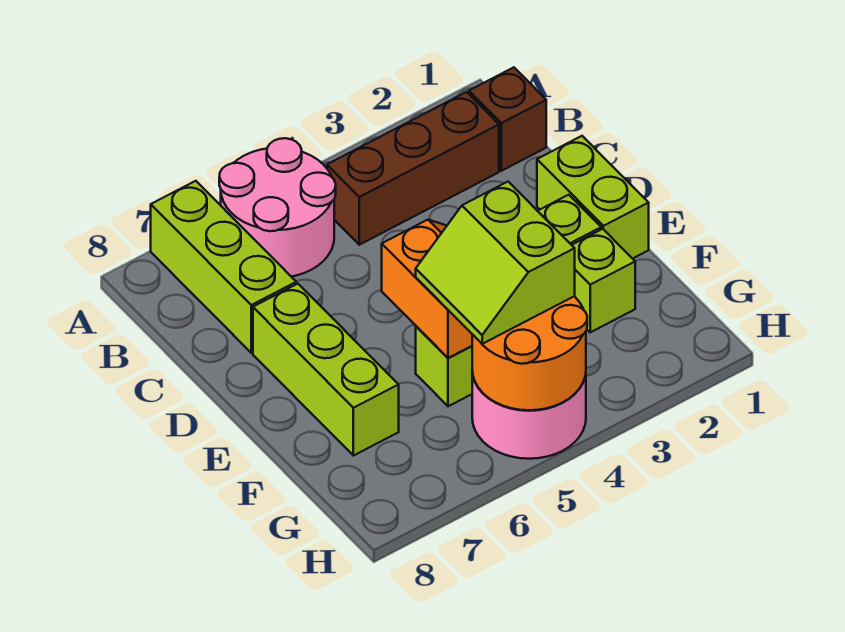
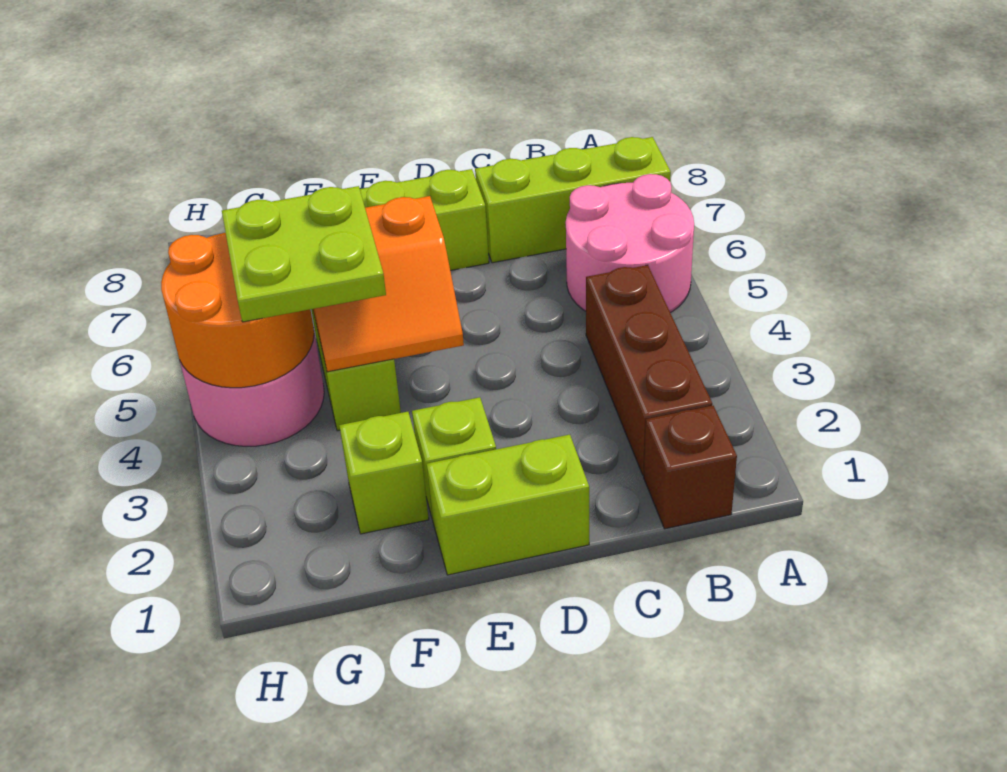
lime slope F4:G5 level 3 top 4 -> lime plate F4:G5 level 3

